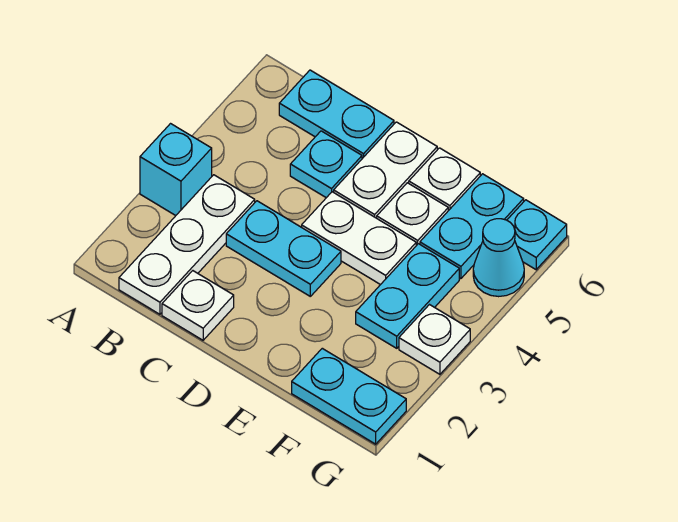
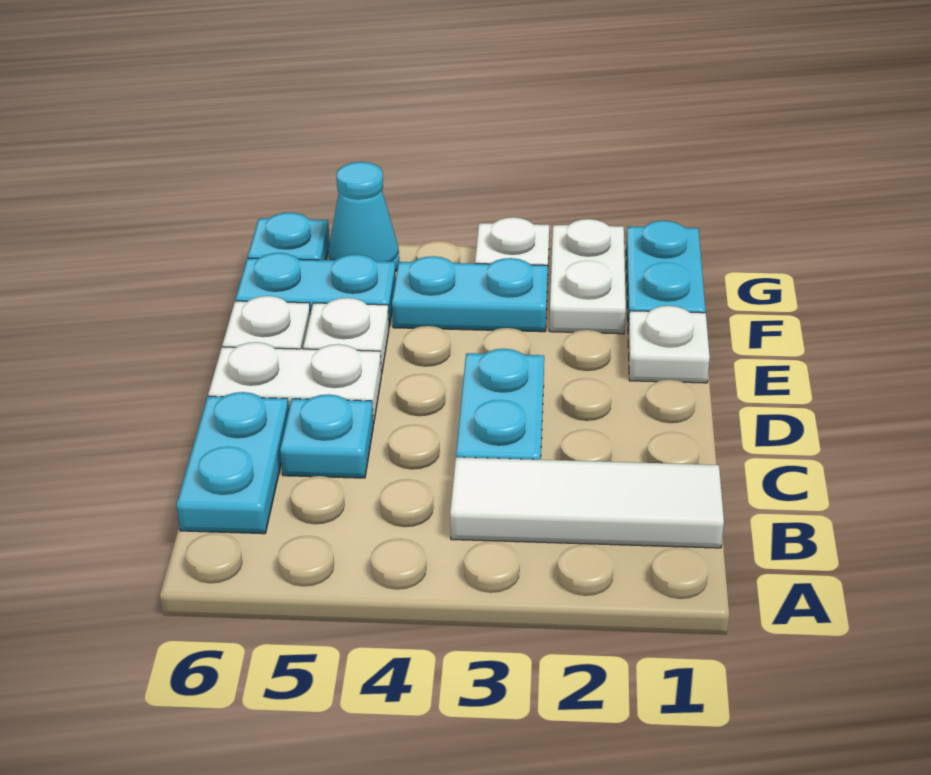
cyan brick A3 level 1 -> none
white plate B1:B3 level 1 -> white tile B1:B3 level 1
white plate C1 level 1 -> white plate E1 level 1
white plate D4:E4 level 1 -> white plate F2:G2 level 1

